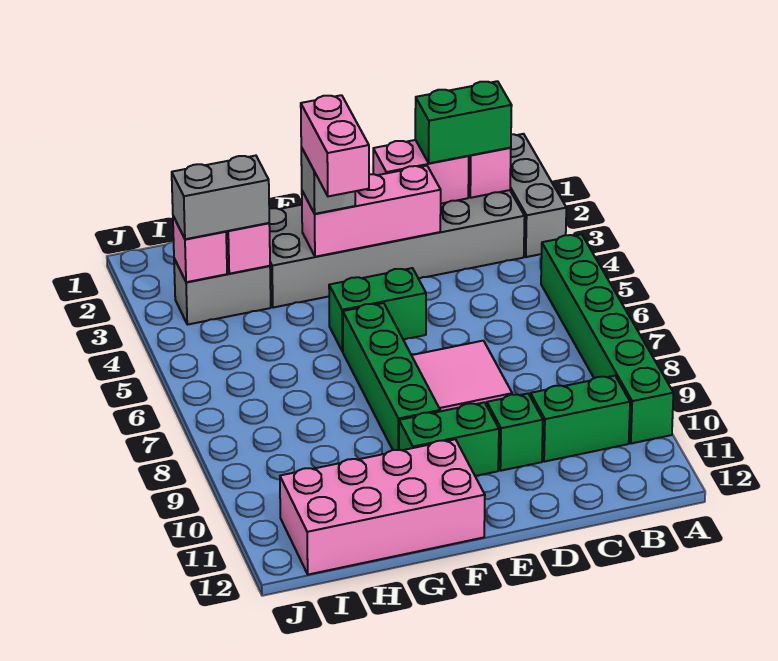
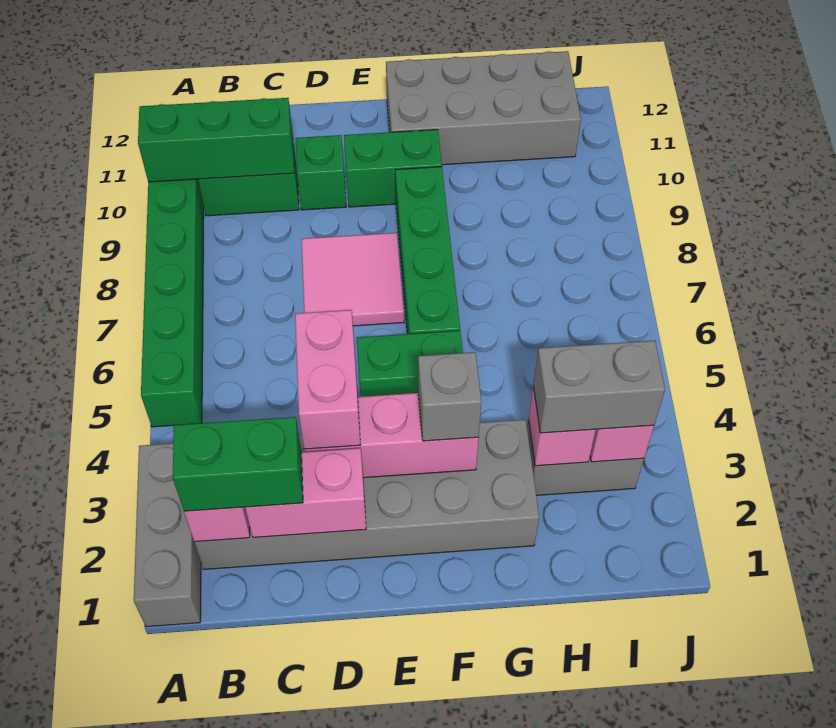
none -> green brick A10:C10 level 2
pink brick F3:F4 level 4 -> pink brick D3:D4 level 3
pink brick F11:I12 level 1 -> grey brick F11:I12 level 1

